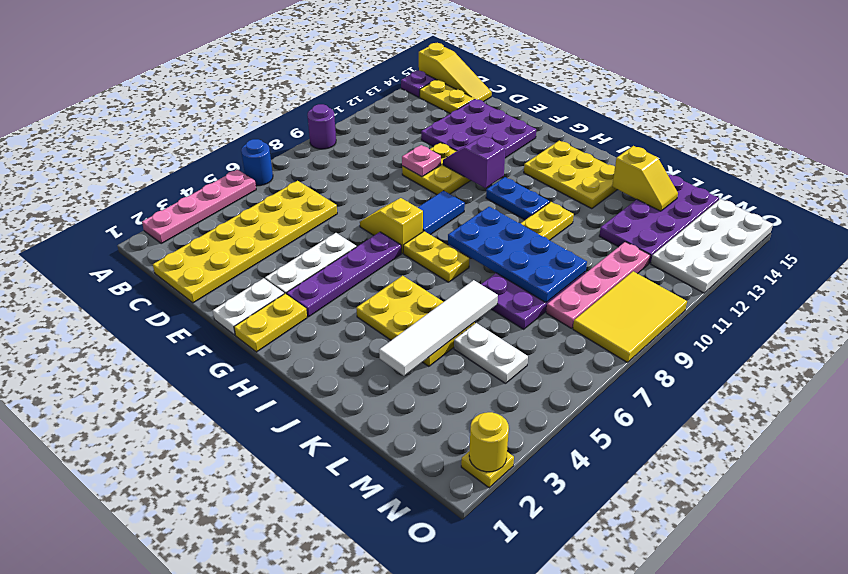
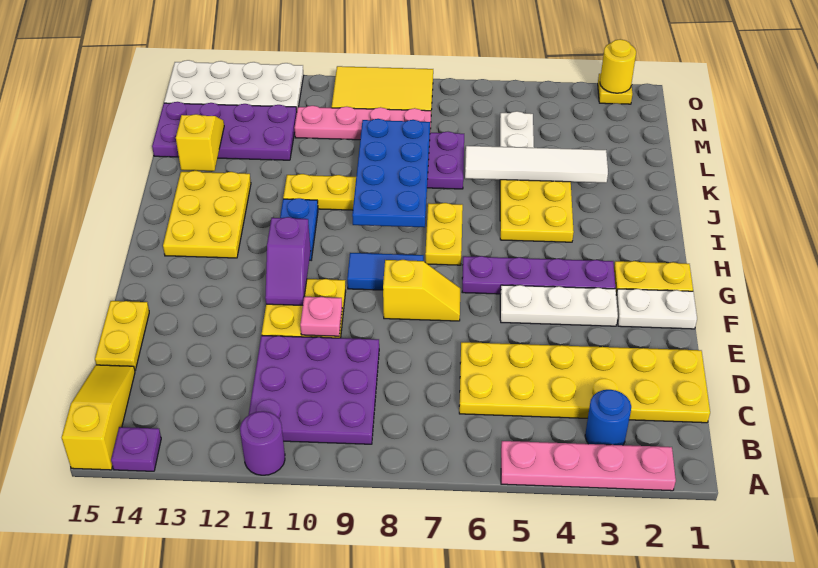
blue round brick A6 level 1 -> blue round brick B3 level 1
purple round brick A9 level 1 -> purple round brick A11 level 1
yellow plate B14:C14 level 1 -> yellow plate D15:E15 level 1
purple plate D12:F14 level 1 -> purple plate B9:D11 level 1
yellow slope F7:G7 level 1 top G -> yellow slope F7:F8 level 1 top 8

